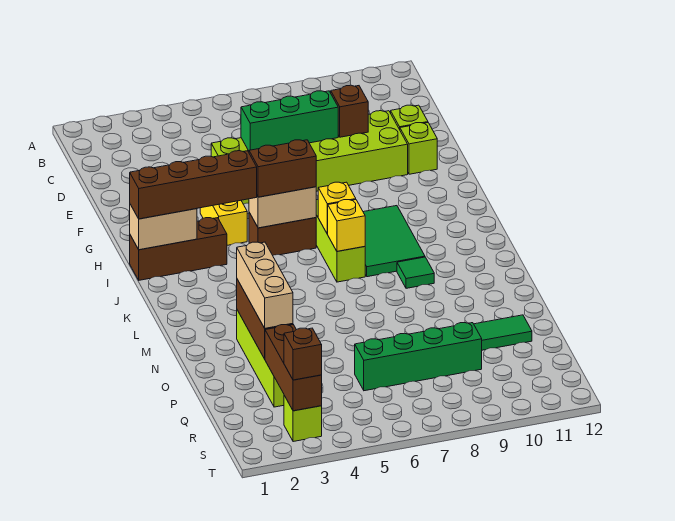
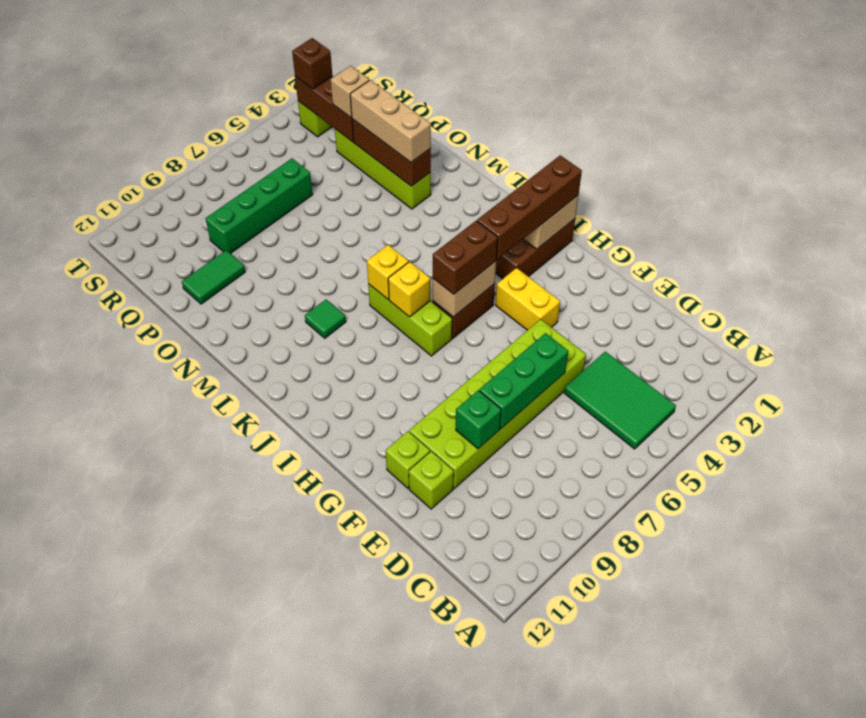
brown brick E9 level 2 -> green brick E9 level 2
green tile I8:K9 level 1 -> green tile B4:D5 level 1
none -> tan brick Q3 level 3

